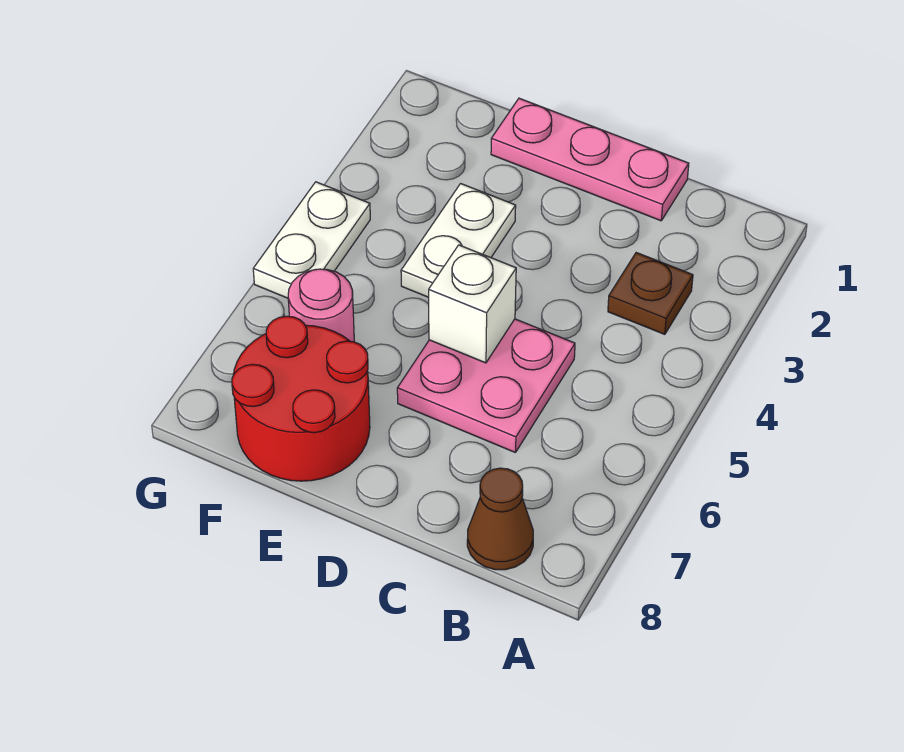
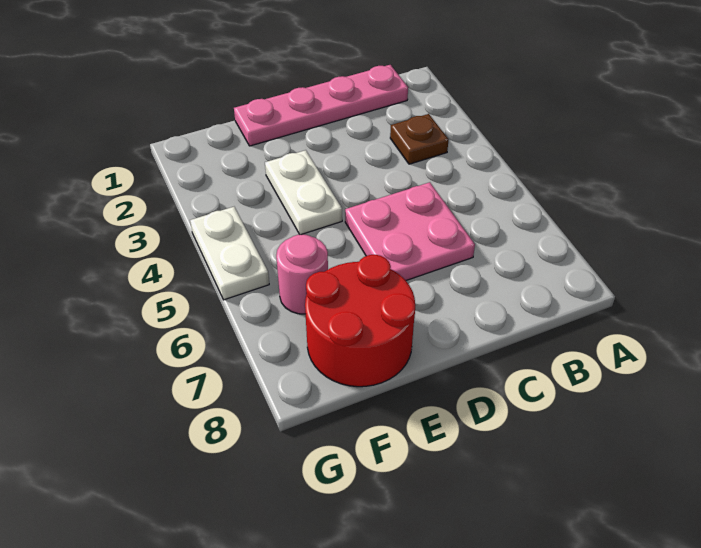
brown cone B8 level 1 -> none
pink plate C1:E1 level 1 -> pink plate B1:E1 level 1
white brick D5 level 2 -> none

